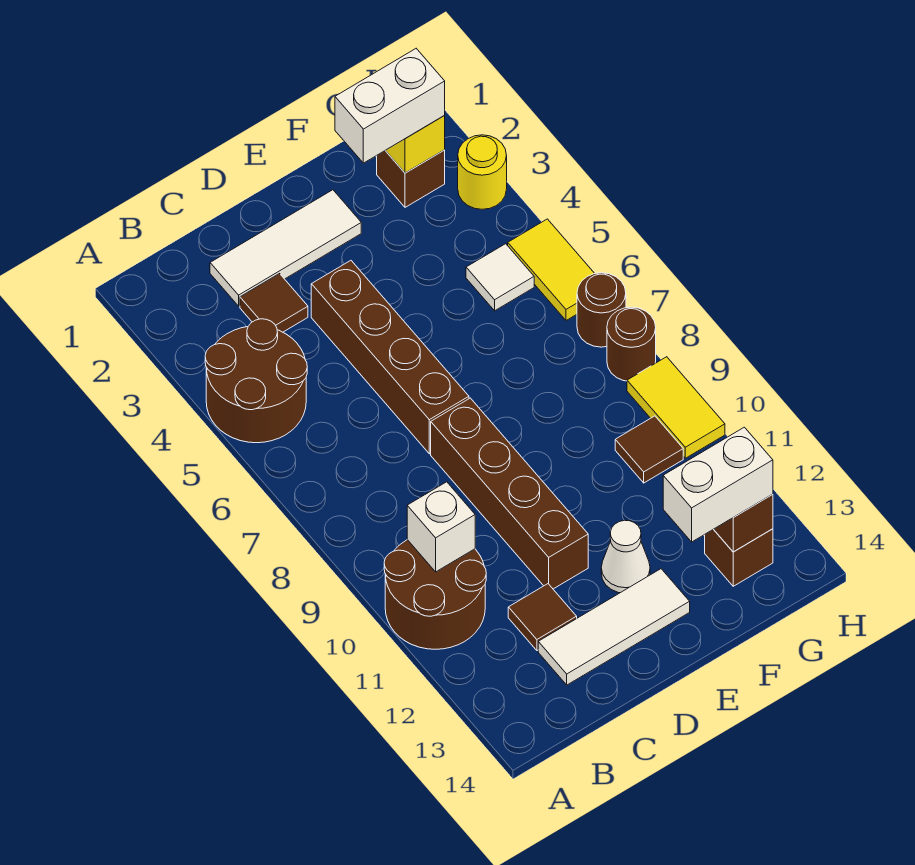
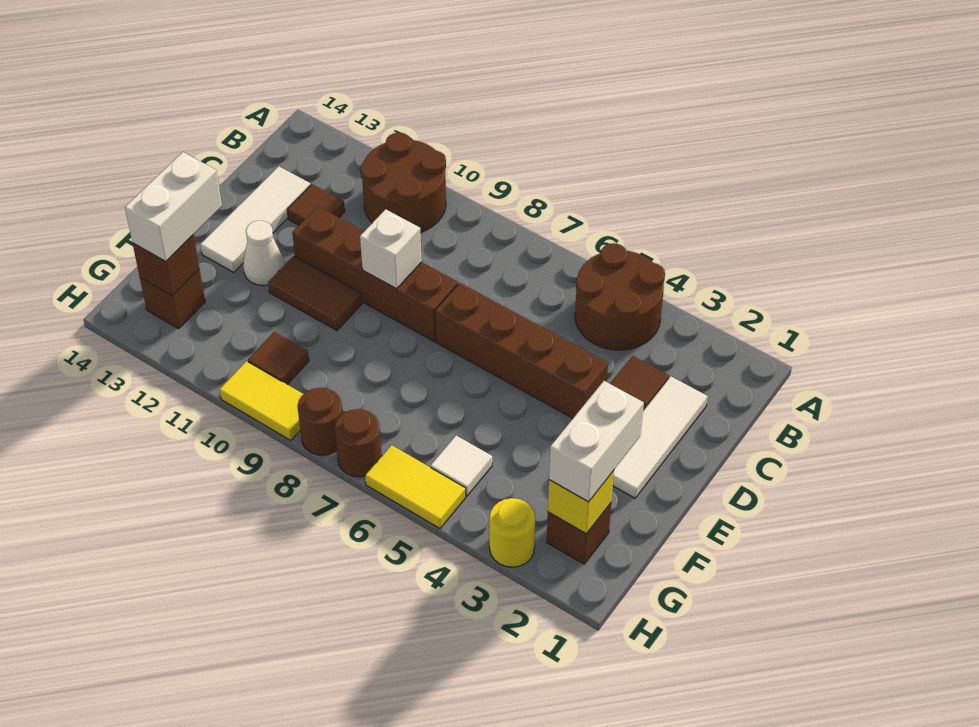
white brick B10 level 2 -> white brick D9 level 2
none -> brown tile E10:E11 level 1

